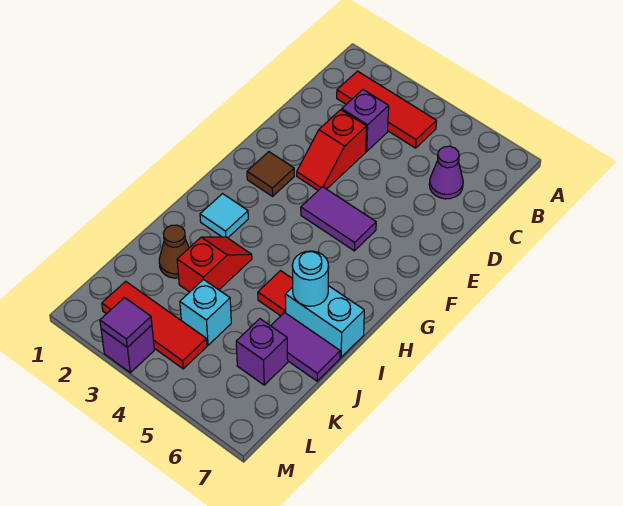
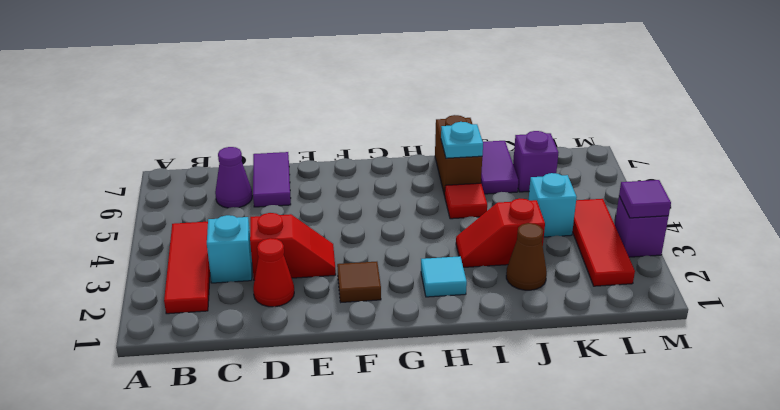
purple brick C3 level 1 -> cyan brick C3 level 1
none -> red cone D2 level 1
purple tile F4:F5 level 1 -> purple tile D6:D7 level 1
cyan brick I6:I7 level 1 -> brown brick I6:I7 level 1
cyan round brick I6 level 2 -> cyan plate I6 level 2

